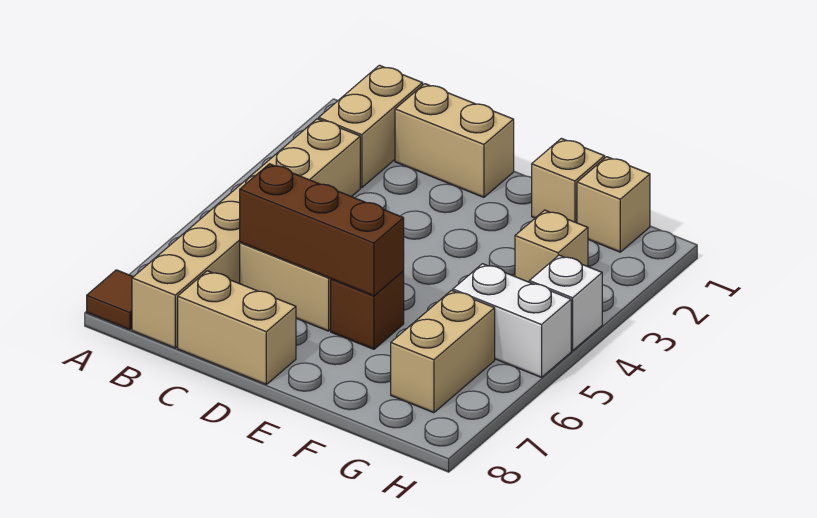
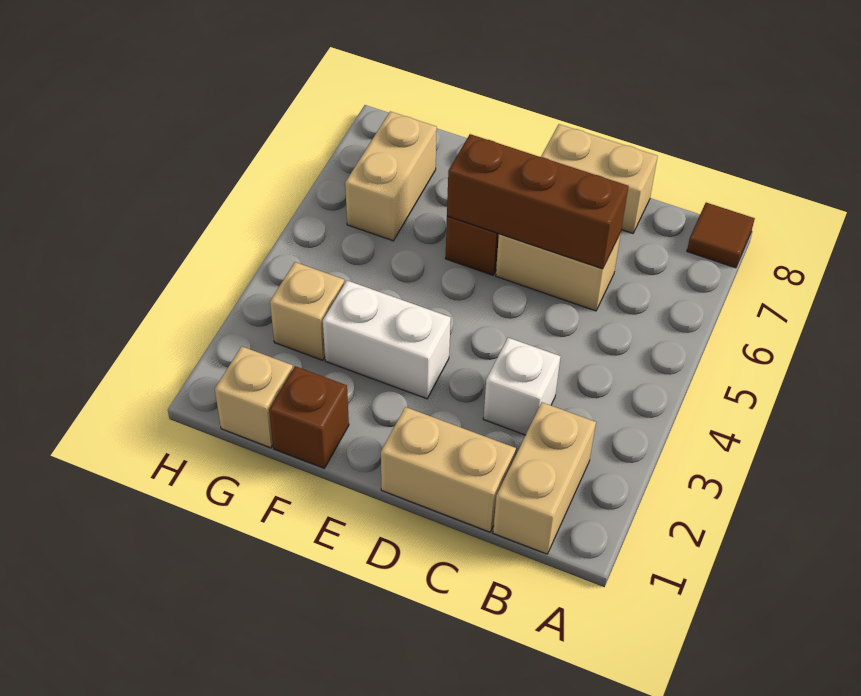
tan brick B3:B8 level 1 -> none
tan brick F1 level 1 -> brown brick F1 level 1
white brick G5:H5 level 1 -> white brick E3:F3 level 1
white brick H4 level 1 -> white brick C3 level 1

